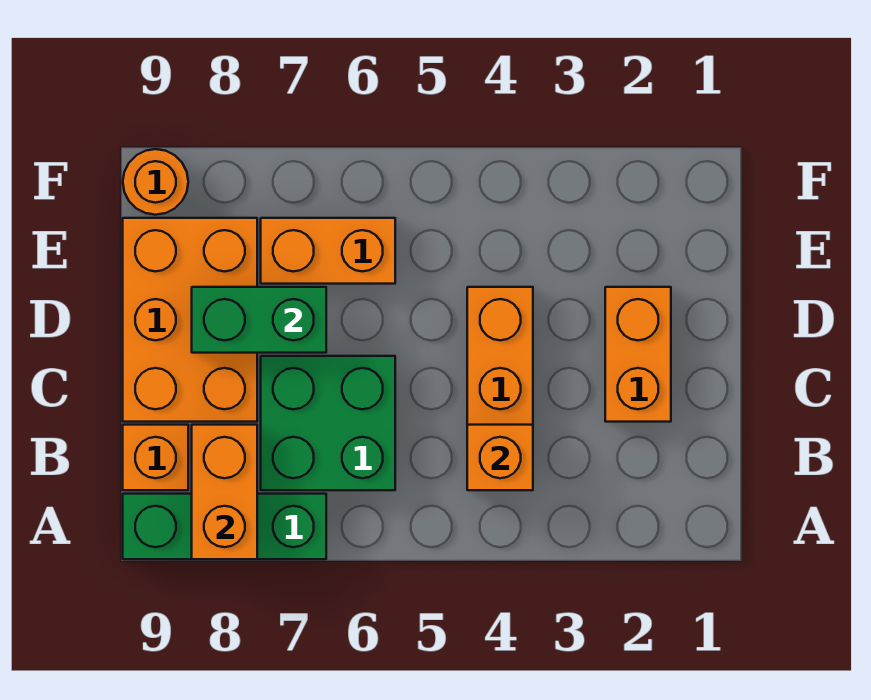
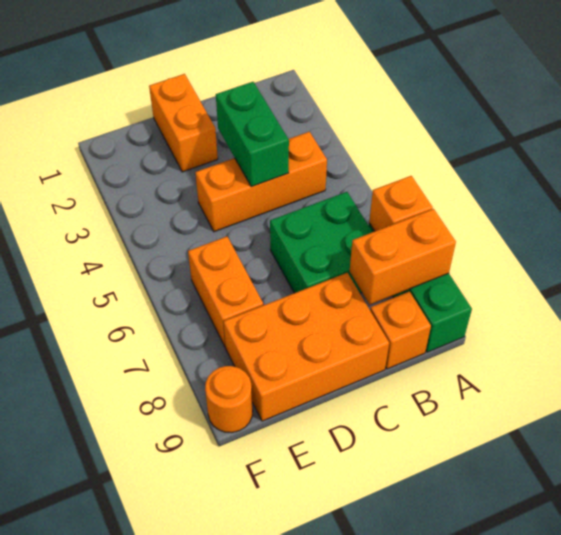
orange brick B4 level 2 -> orange brick A7 level 2
orange brick C2:D2 level 1 -> orange brick D1:D2 level 1
green brick D7:D8 level 2 -> green brick C3:C4 level 2

